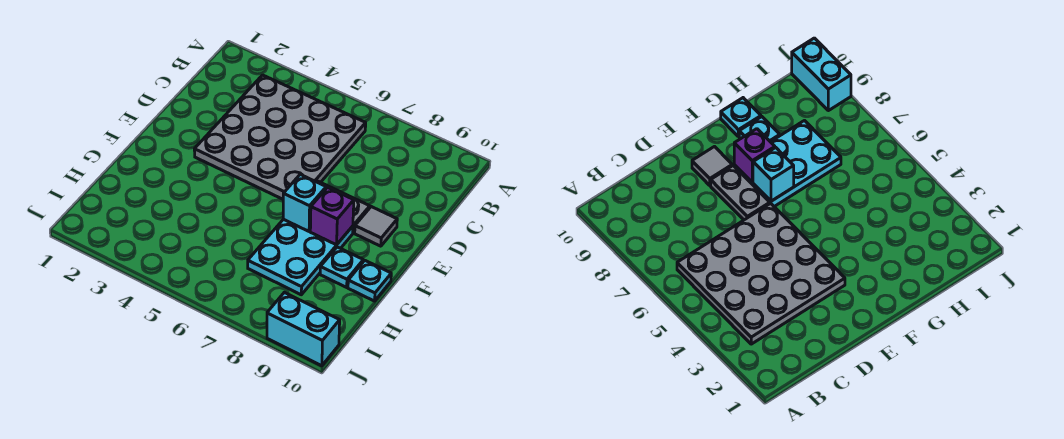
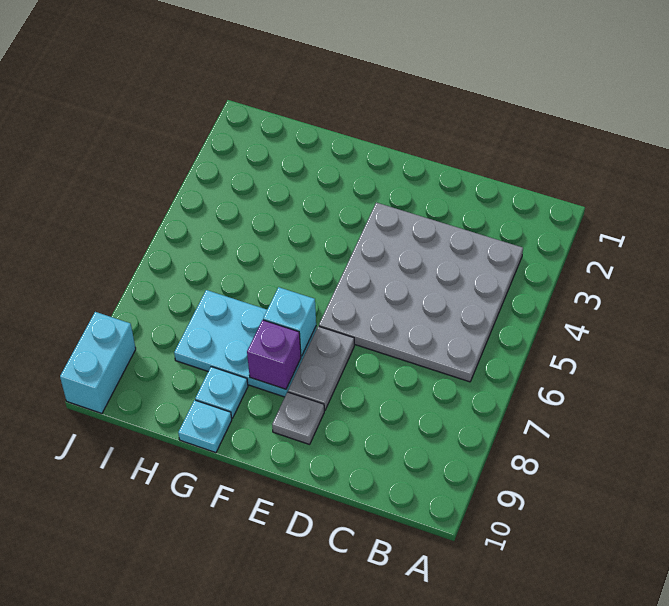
grey tile E9 level 1 -> grey plate E9 level 1

